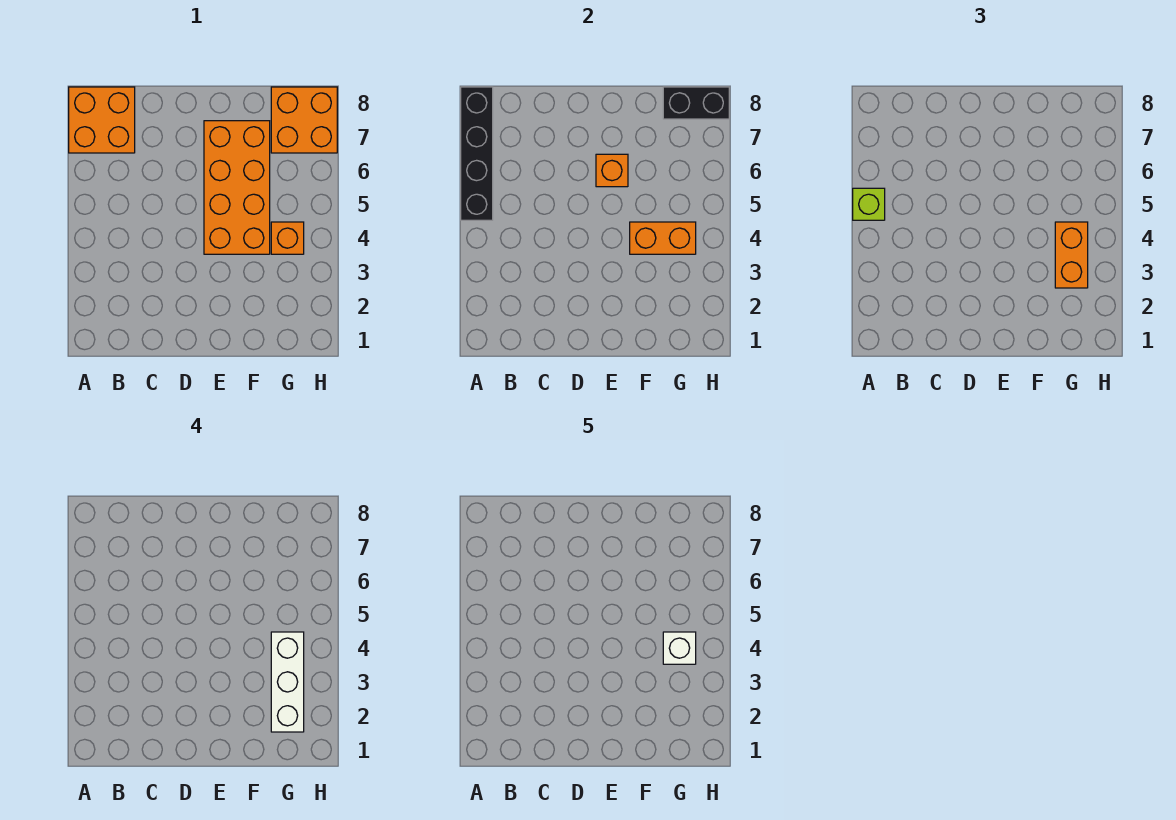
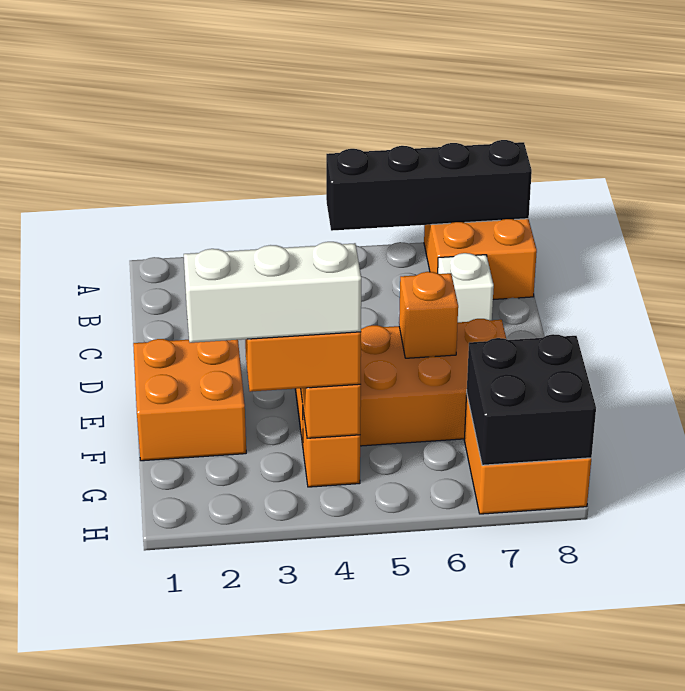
lime brick A5 level 3 -> none
none -> orange brick E1:F2 level 1
white brick G4 level 5 -> white brick C7 level 1
black brick G8:H8 level 2 -> black brick G7:H8 level 2

